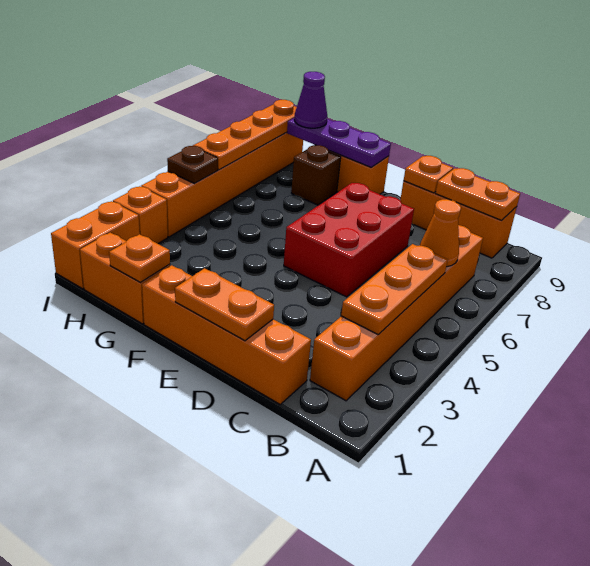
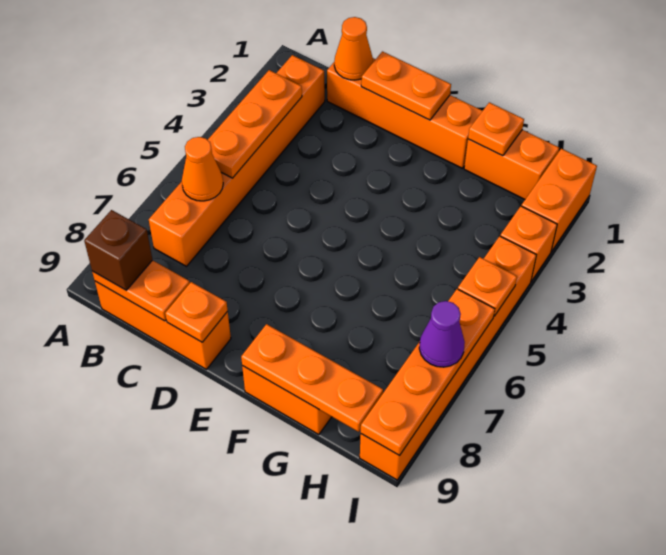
none -> orange cone C1 level 2
red brick D5:E7 level 1 -> none
purple plate F9:H9 level 2 -> orange plate F9:H9 level 2
brown brick G8 level 1 -> brown brick B9 level 3
purple cone H9 level 3 -> purple cone I7 level 3
brown plate I5 level 2 -> orange plate I5 level 2

